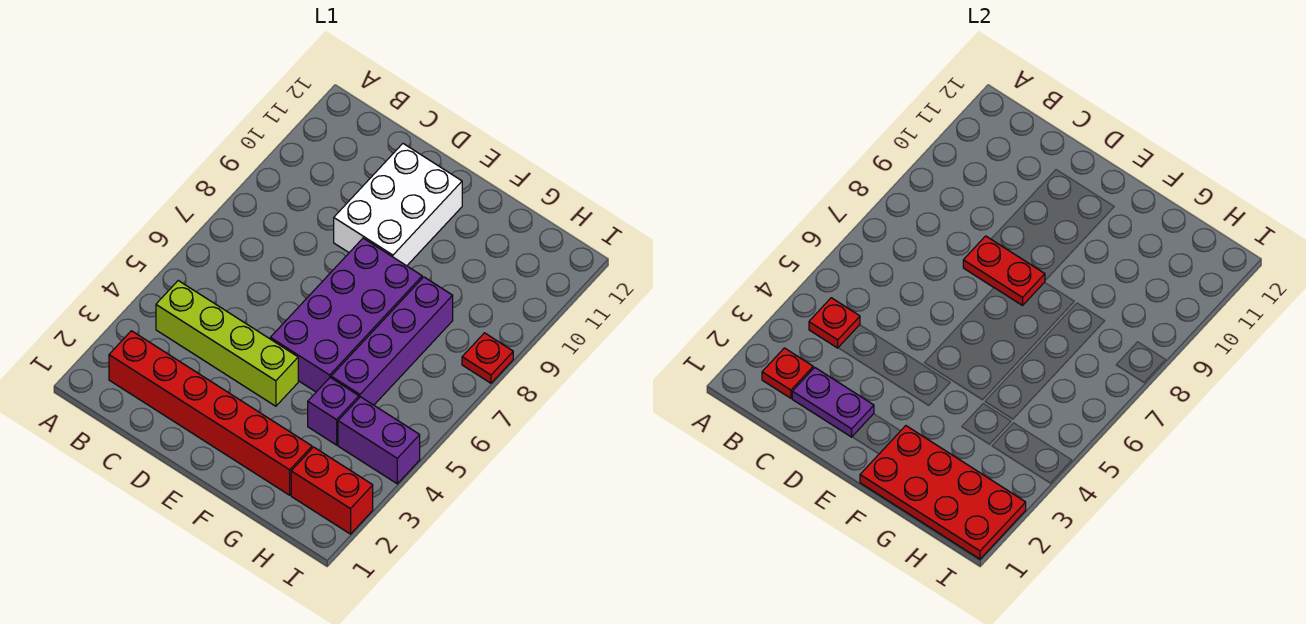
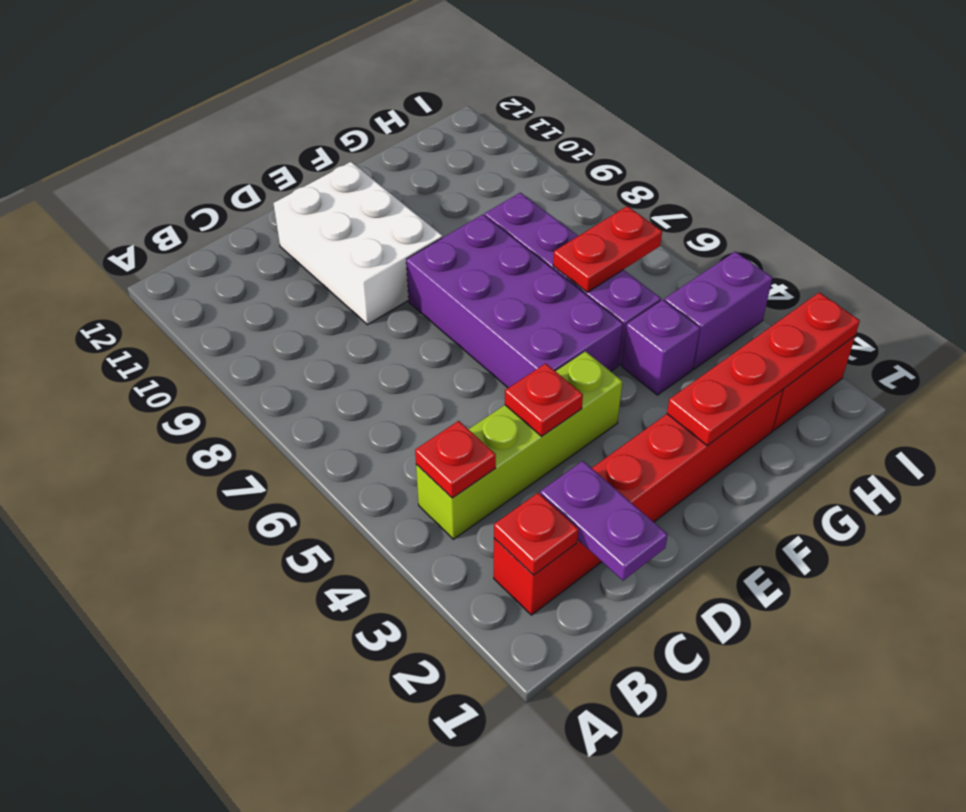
purple plate C2:D2 level 2 -> purple plate C1:C2 level 2
red plate D8:E8 level 2 -> red plate G6:H6 level 2
red plate F1:I2 level 2 -> red plate F2:I2 level 2
red plate I8 level 1 -> red plate D4 level 2

